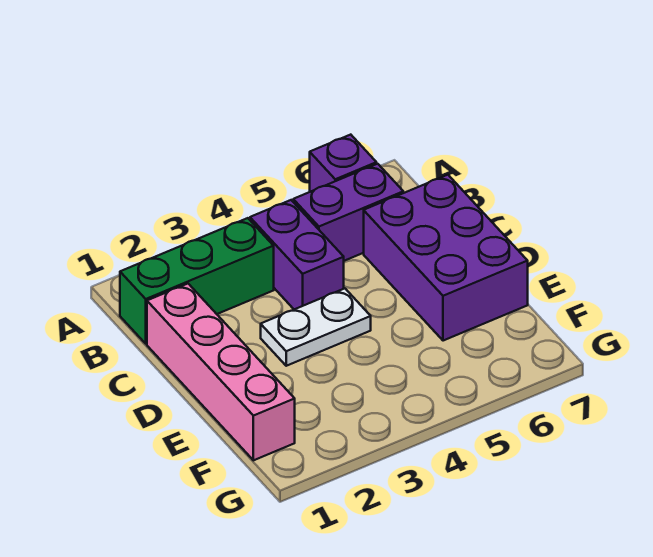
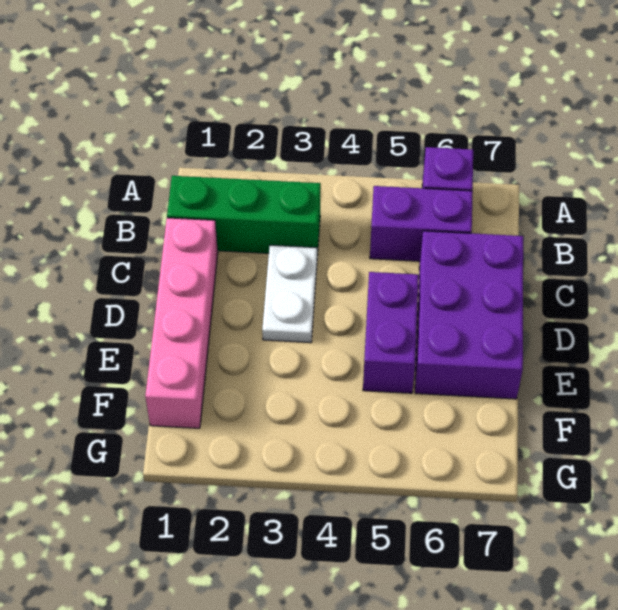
purple brick B4:C4 level 1 -> purple brick D5:E5 level 1
white plate D3:D4 level 1 -> white plate C3:D3 level 1

